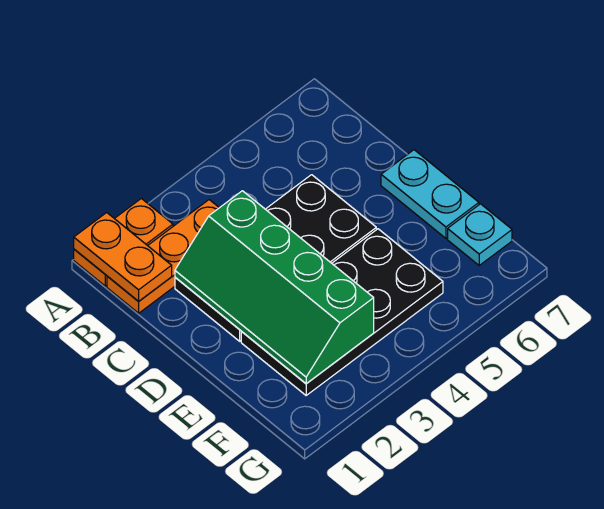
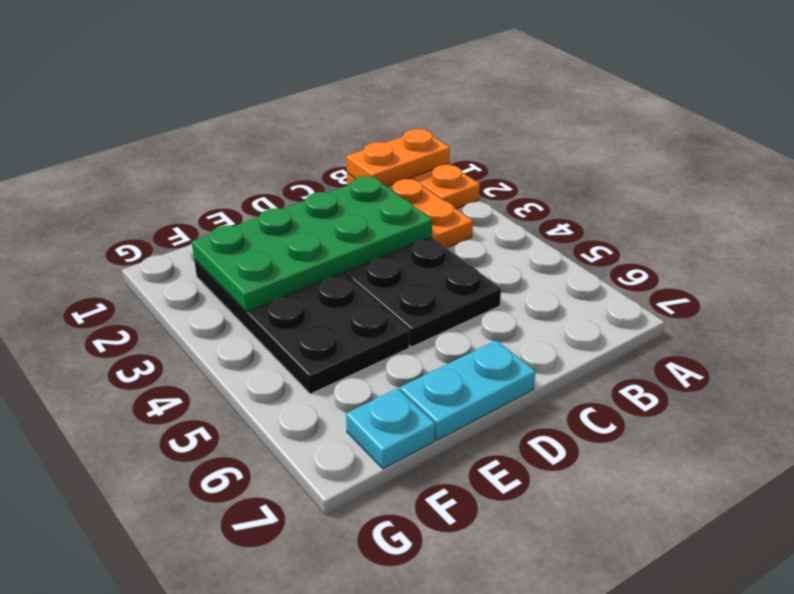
green slope C2:F3 level 2 top 3 -> green plate C2:F3 level 2

